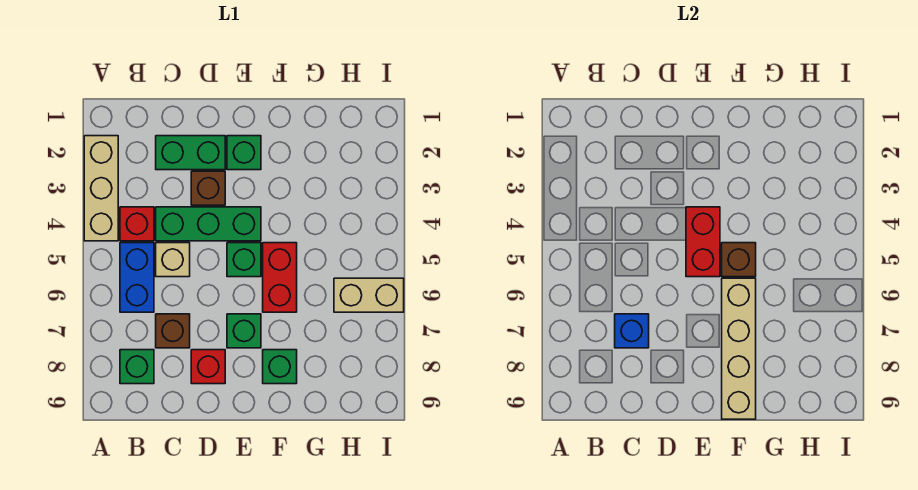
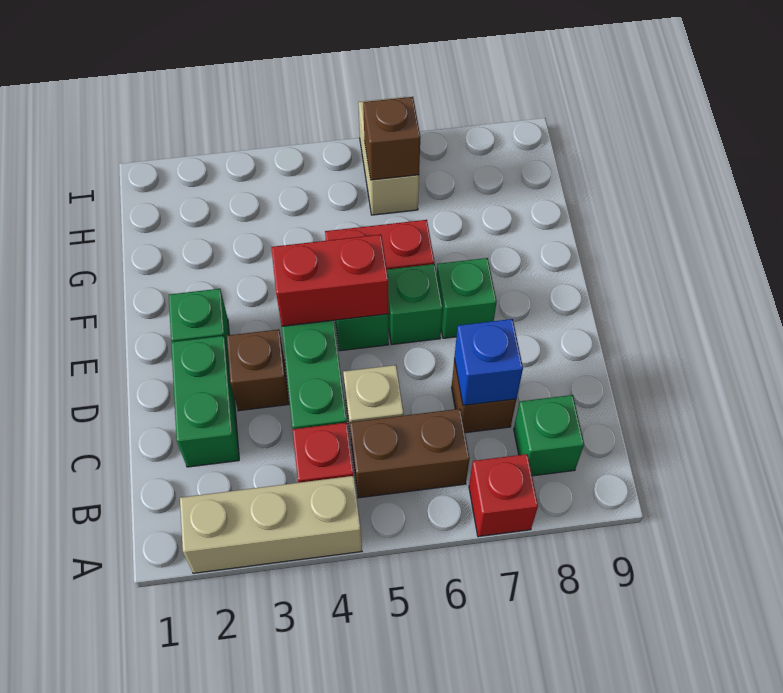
blue brick B5:B6 level 1 -> brown brick B5:B6 level 1
red brick D8 level 1 -> red brick A7 level 1
brown brick F5 level 2 -> brown brick H6 level 2
tan brick F6:F9 level 2 -> none
green brick F8 level 1 -> green brick E6 level 1

